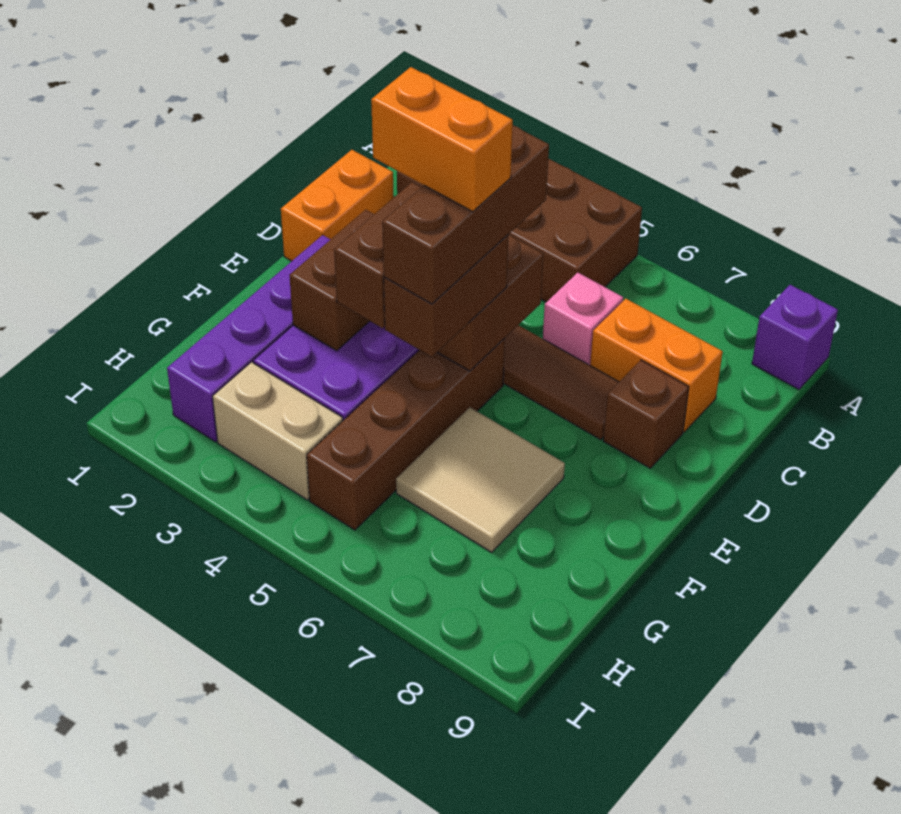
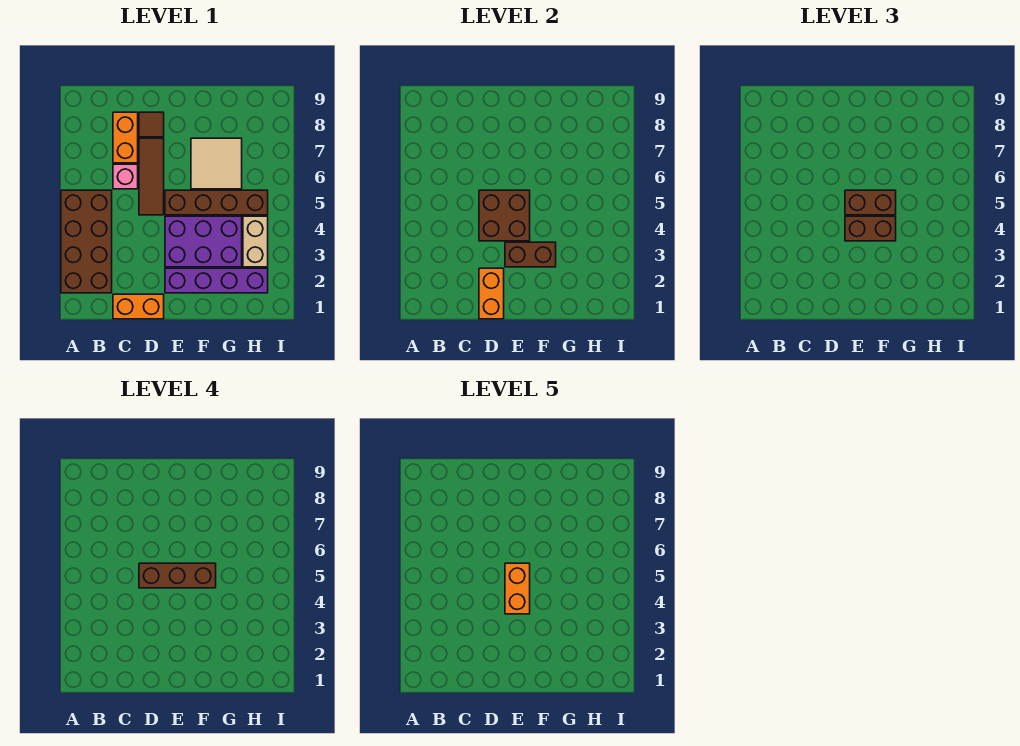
purple brick A9 level 1 -> none
none -> orange brick D1:D2 level 2
brown brick D8 level 1 -> brown tile D8 level 1

